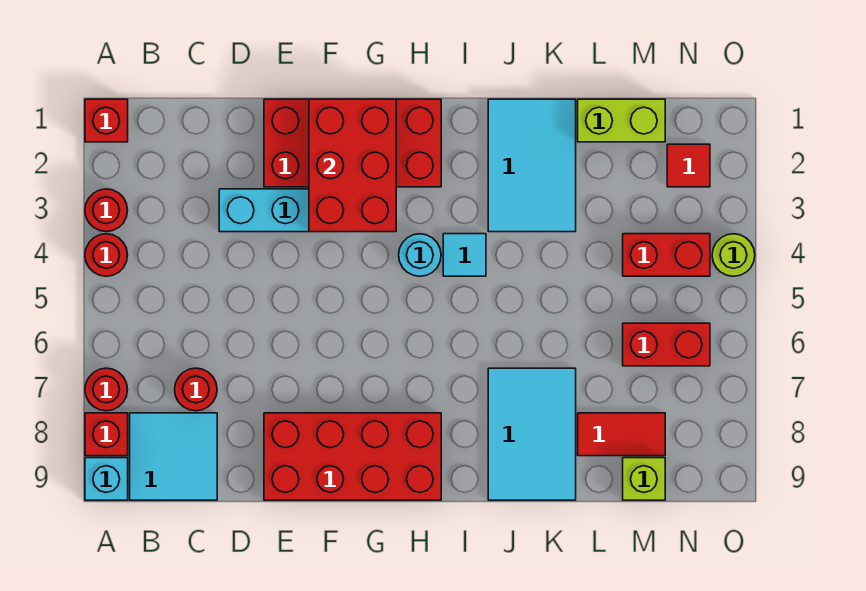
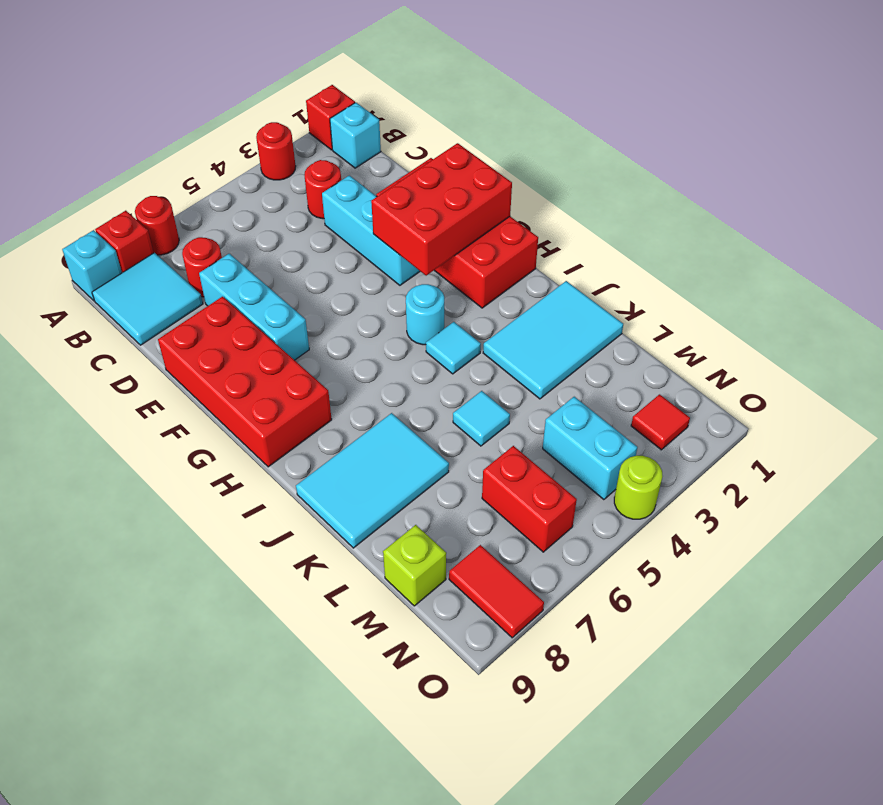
red round brick A4 level 1 -> red round brick C3 level 1
none -> cyan brick B1 level 1
none -> cyan brick D7:F7 level 1
none -> cyan tile K5 level 1
lime brick L1:M1 level 1 -> none
red tile L8:M8 level 1 -> red tile N8:O8 level 1
red brick M4:N4 level 1 -> cyan brick M4:N4 level 1

